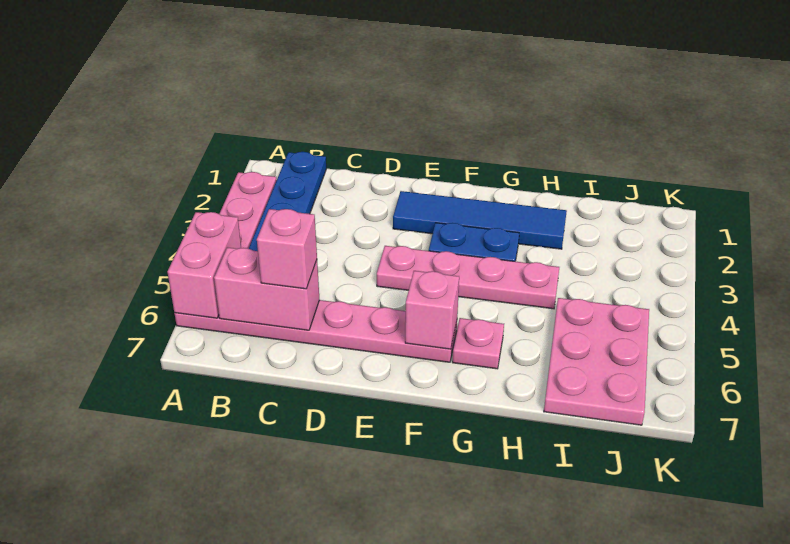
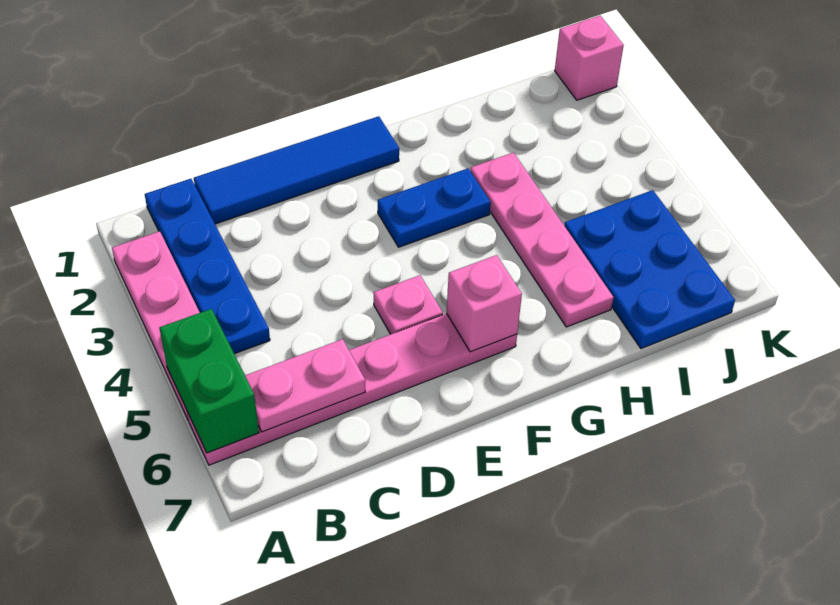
pink brick A5:A6 level 2 -> green brick A5:A6 level 2
pink brick B6:C6 level 2 -> pink plate B6:C6 level 2
pink brick C6 level 3 -> pink brick K1 level 1
blue tile E2:H2 level 1 -> blue tile C1:F1 level 1
pink plate E4:H4 level 1 -> pink plate H3:H6 level 1
pink plate G6 level 1 -> pink plate E5 level 1
pink plate I5:J7 level 1 -> blue plate I5:J7 level 1

